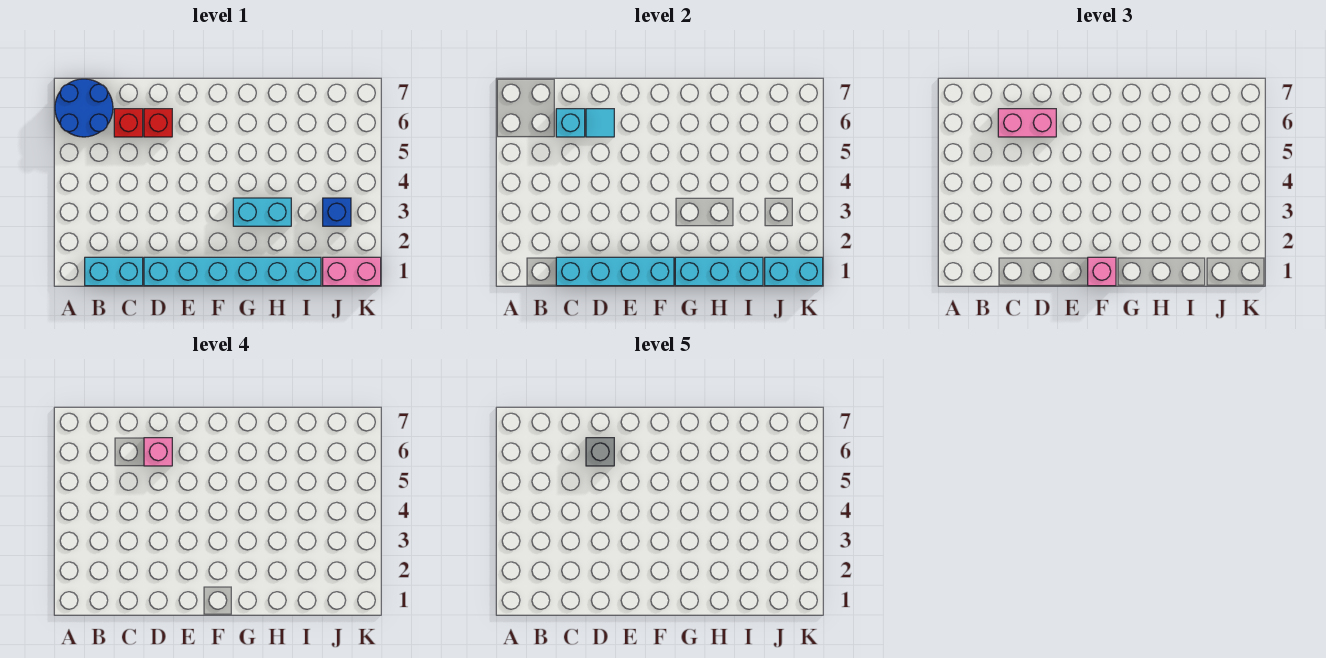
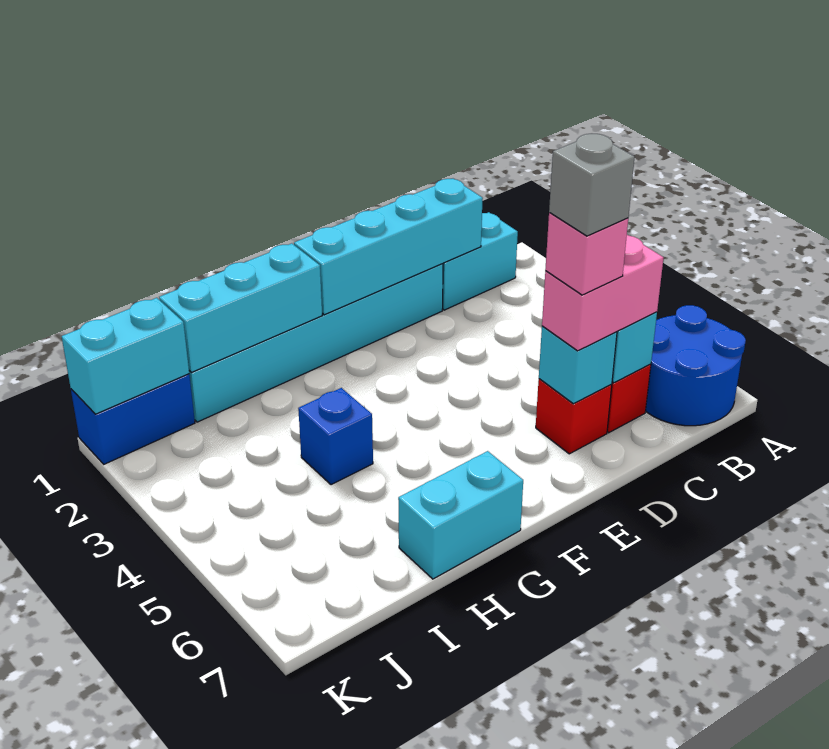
cyan tile D6 level 2 -> cyan brick D6 level 2
pink brick F1 level 3 -> none
cyan brick G3:H3 level 1 -> cyan brick G7:H7 level 1
pink brick J1:K1 level 1 -> blue brick J1:K1 level 1
blue brick J3 level 1 -> blue brick H4 level 1

